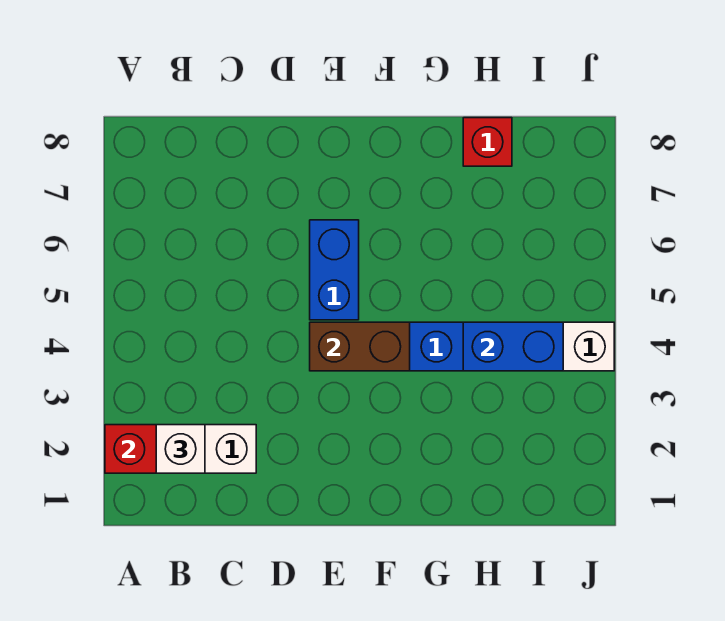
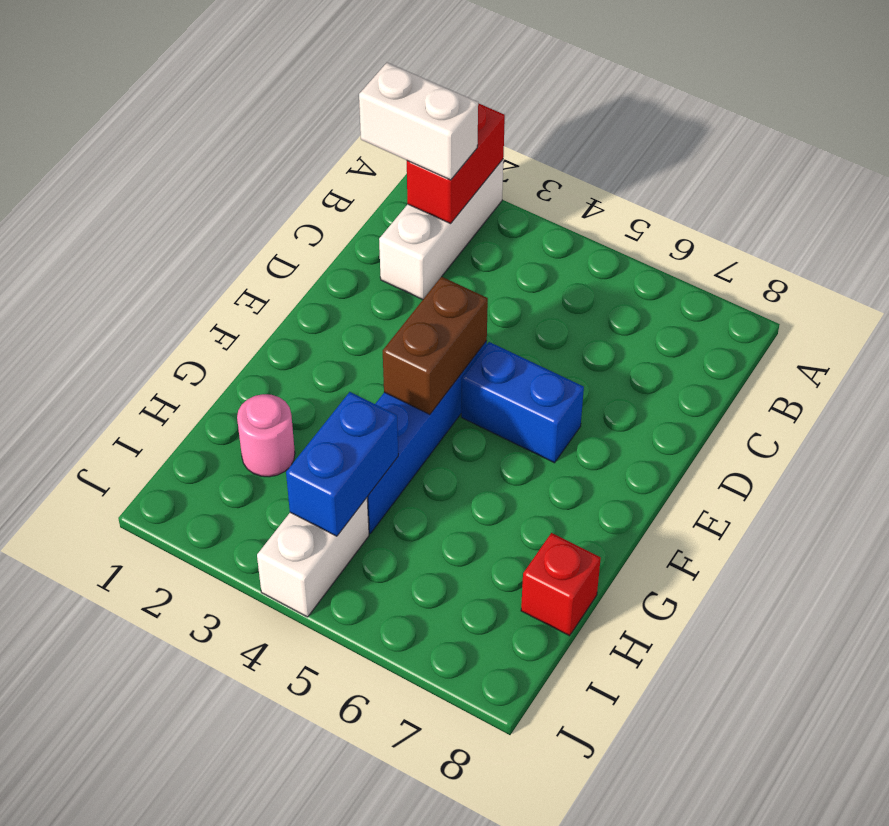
white brick B2 level 3 -> white brick B1:B2 level 3
none -> pink round brick H2 level 1

